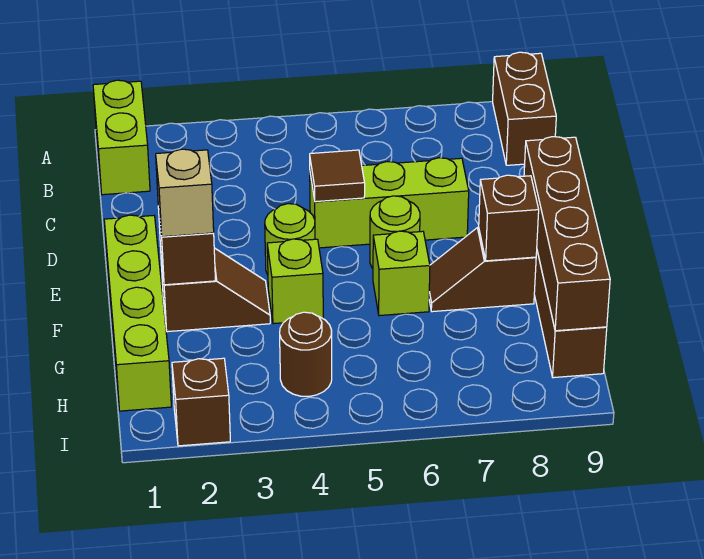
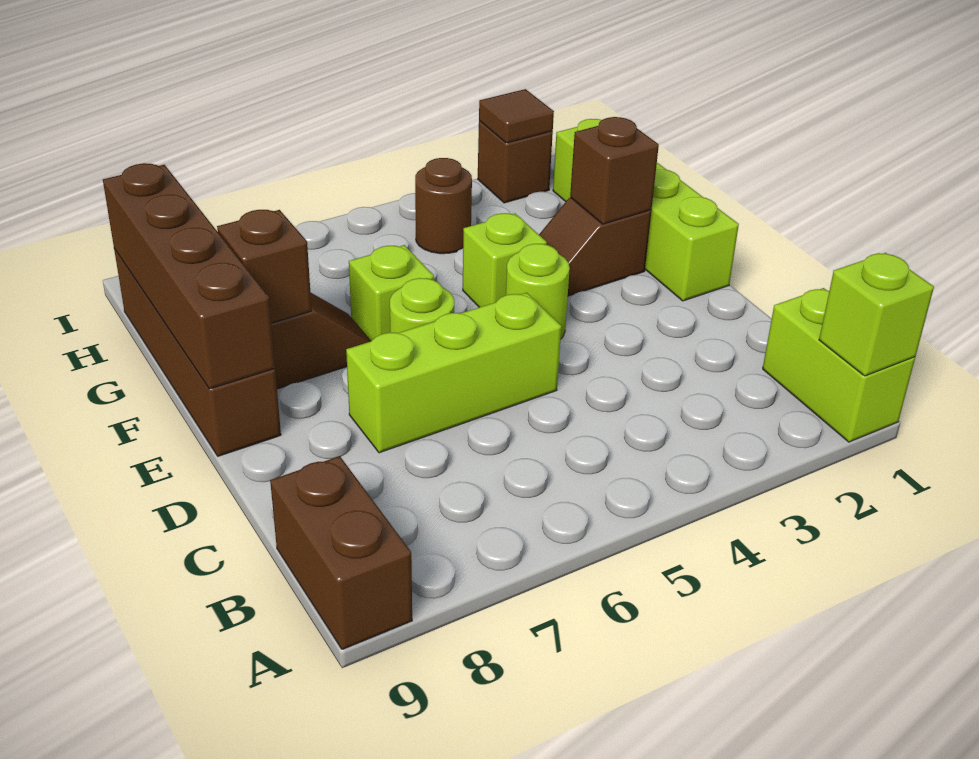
none -> lime brick A1 level 2
brown tile D5 level 2 -> brown tile I2 level 2
tan brick F2 level 3 -> none

